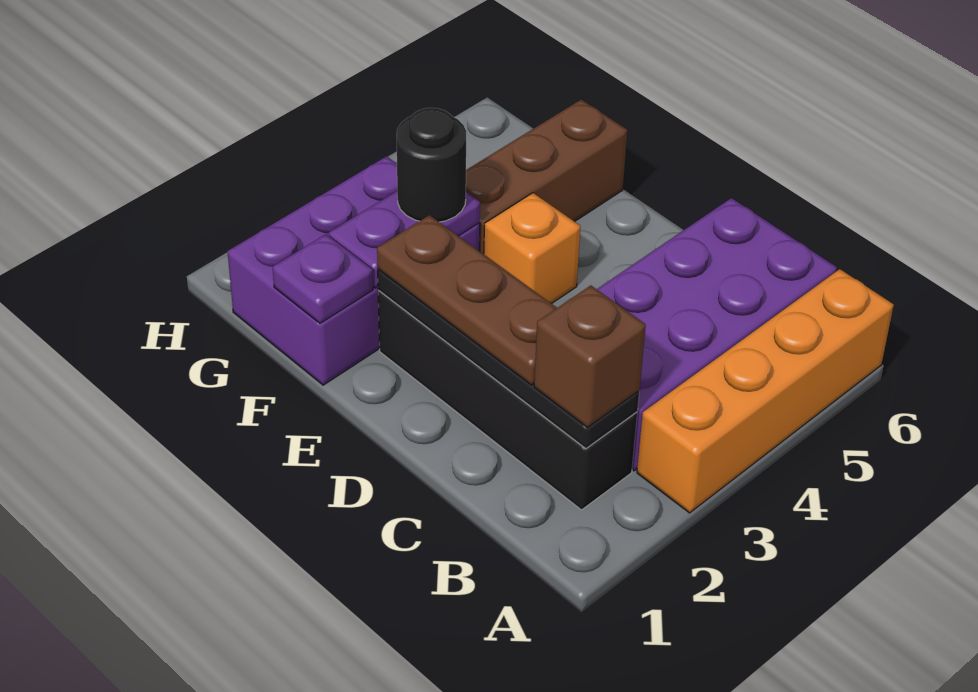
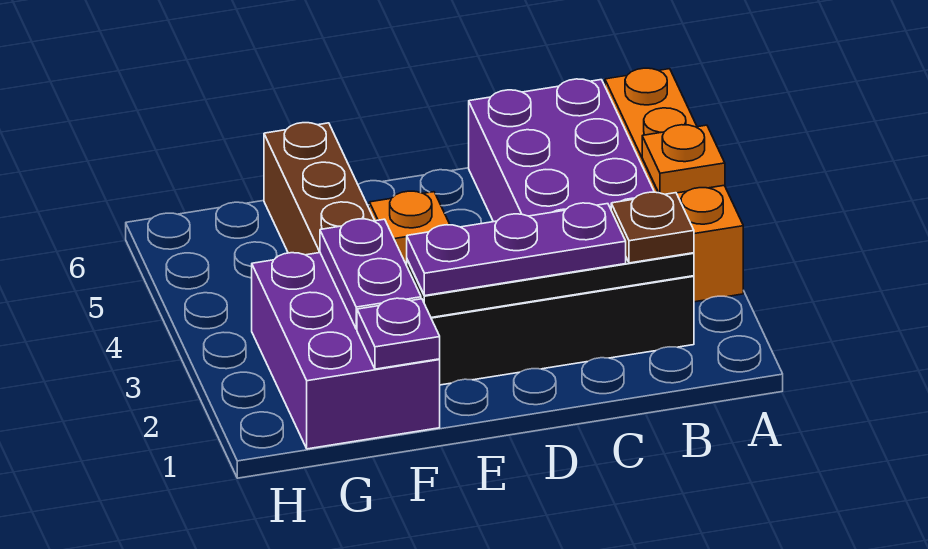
none -> orange plate A4 level 2
brown brick B2 level 3 -> brown plate B2 level 3
brown plate C2:E2 level 3 -> purple plate C2:E2 level 3
black round brick F3 level 3 -> none

